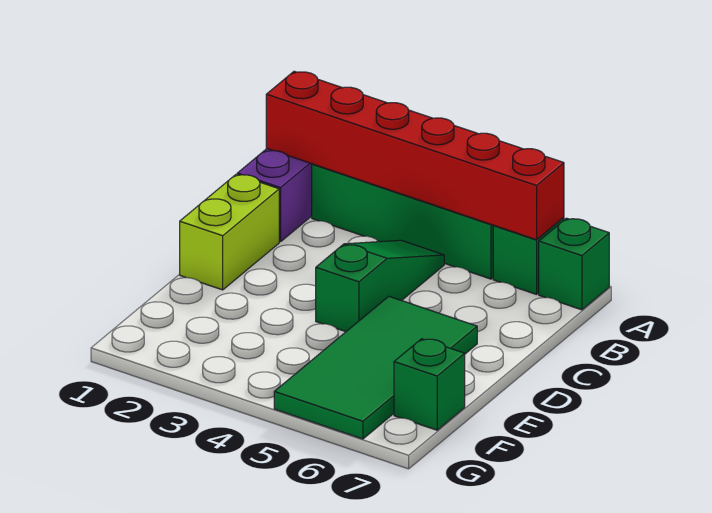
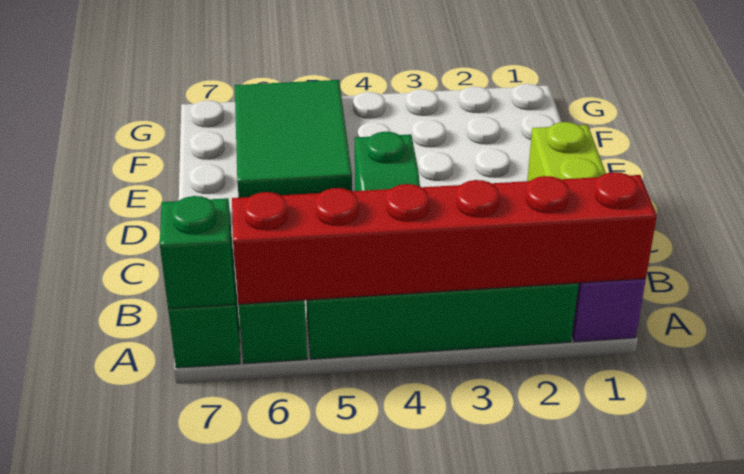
green tile D5:G6 level 1 -> green tile E5:G6 level 1
green brick F7 level 1 -> green brick A7 level 2

